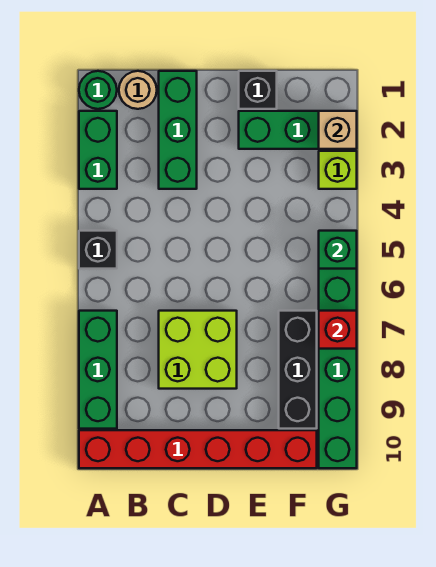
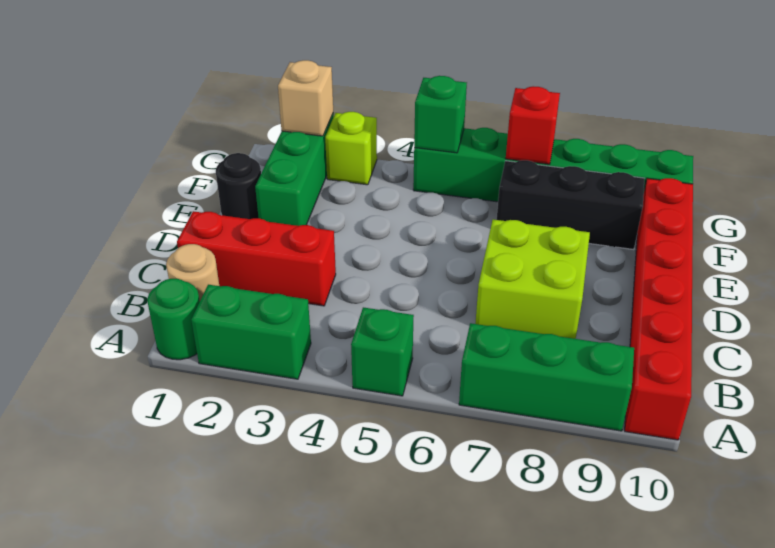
black brick A5 level 1 -> green brick A5 level 1
green brick C1:C3 level 1 -> red brick C1:C3 level 1
black brick E1 level 1 -> black round brick E1 level 1

